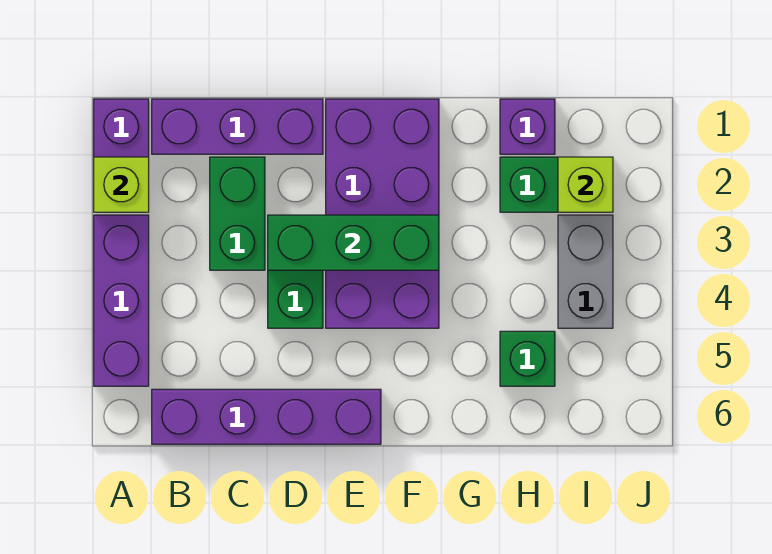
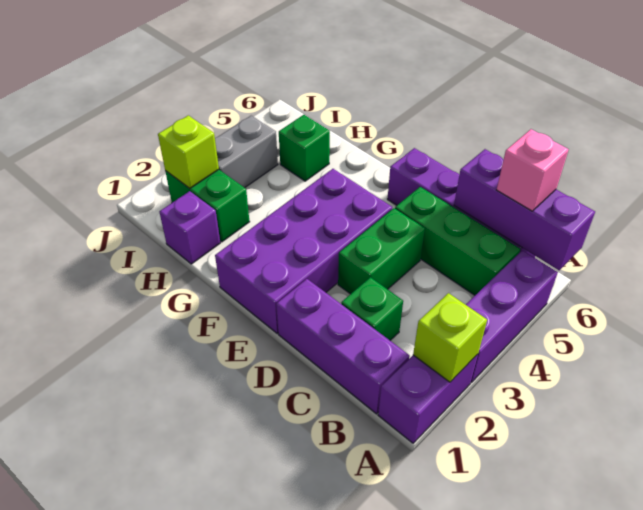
none -> purple brick A6:C6 level 2
none -> pink brick B6 level 3
green brick C2:C3 level 1 -> green brick C2 level 1
green brick D3:F3 level 2 -> green brick B5:D5 level 1

